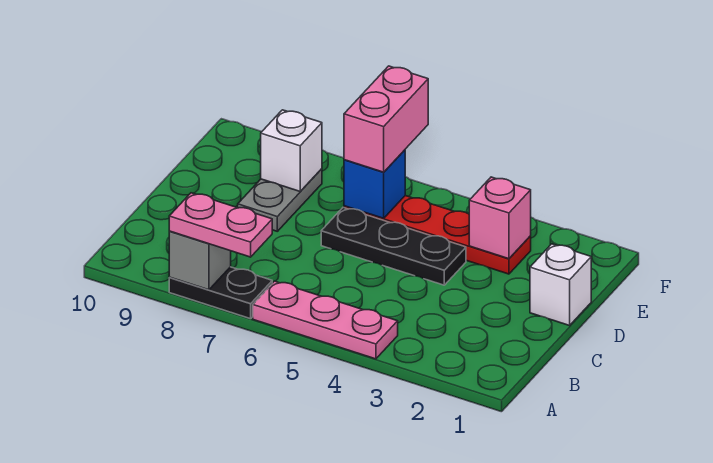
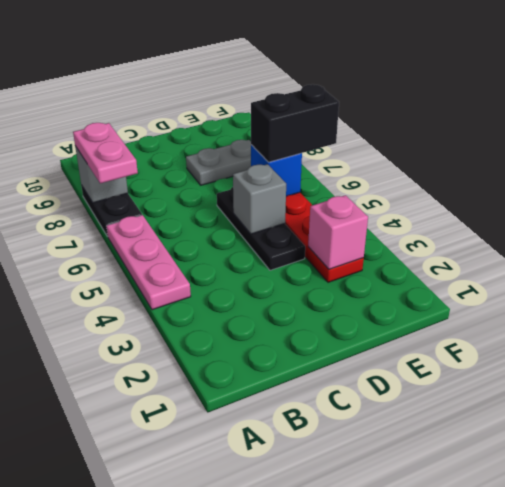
white brick D1 level 1 -> none
none -> grey brick D5 level 2
pink brick E6:F6 level 3 -> black brick E6:F6 level 3
white brick E8 level 2 -> none

